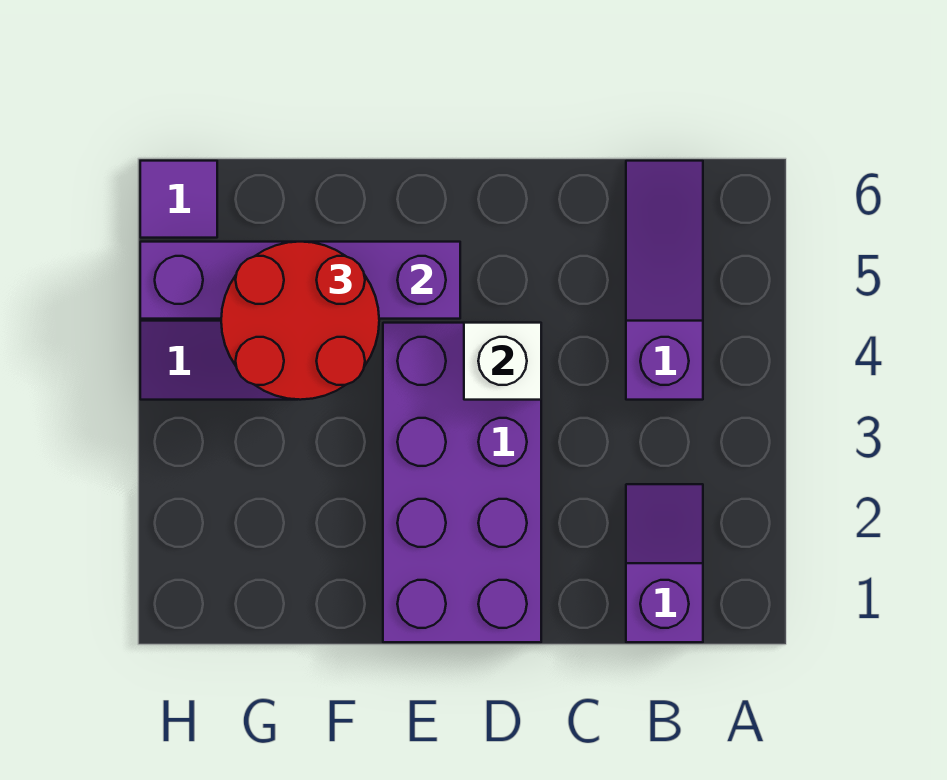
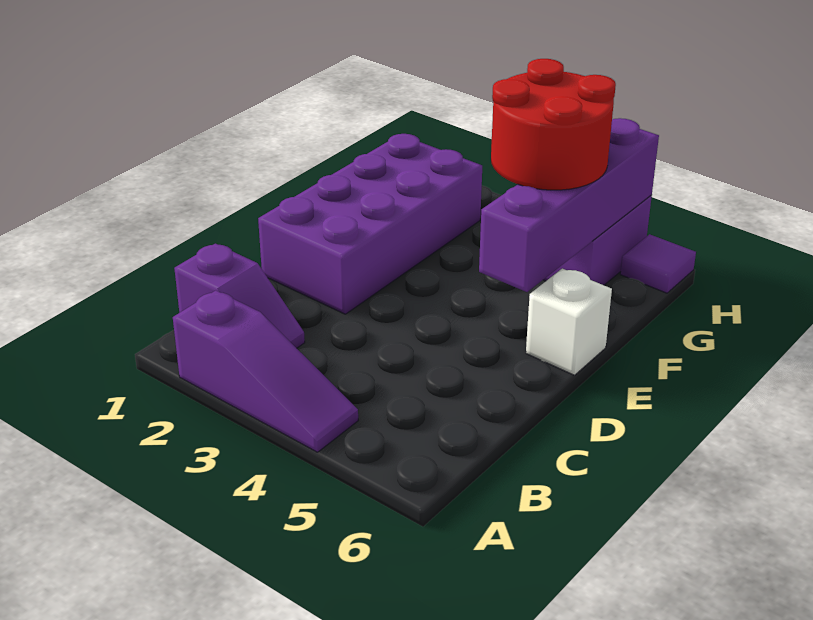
purple slope B4:B6 level 1 top 4 -> purple slope A2:A4 level 1 top 2
purple brick D1:E4 level 1 -> purple brick D1:G2 level 1
white brick D4 level 2 -> white brick E6 level 1

